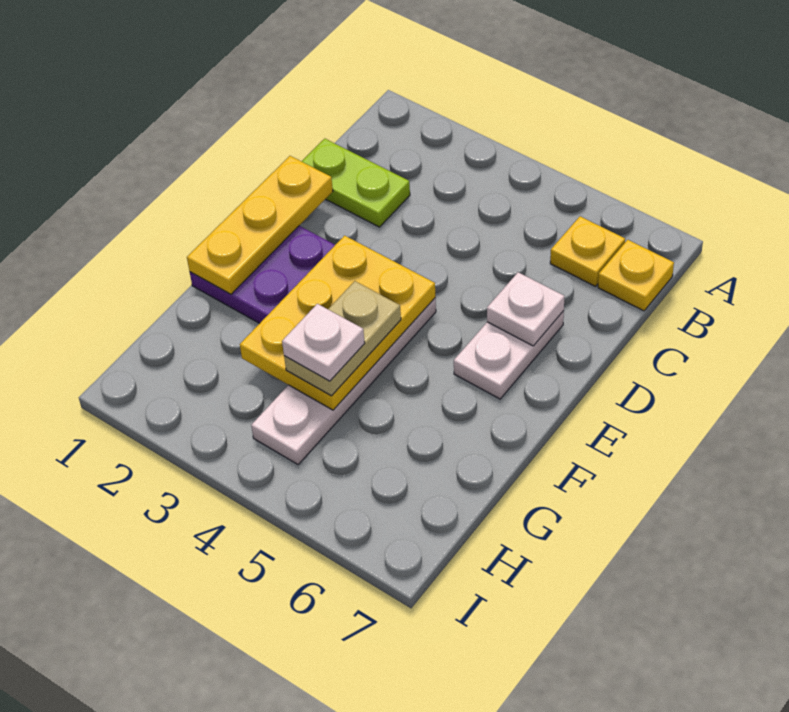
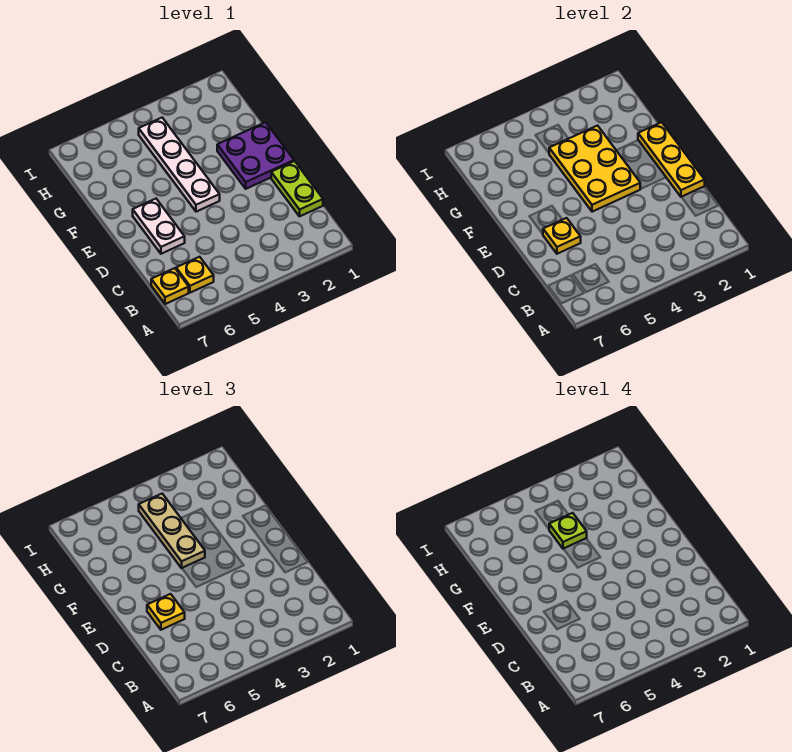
lime plate C1:C2 level 1 -> lime plate C1:D1 level 1
white plate D6 level 2 -> yellow plate D6 level 2
none -> yellow plate D6 level 3
tan plate F4:G4 level 3 -> tan plate F4:H4 level 3
white plate G4 level 4 -> lime plate G4 level 4

